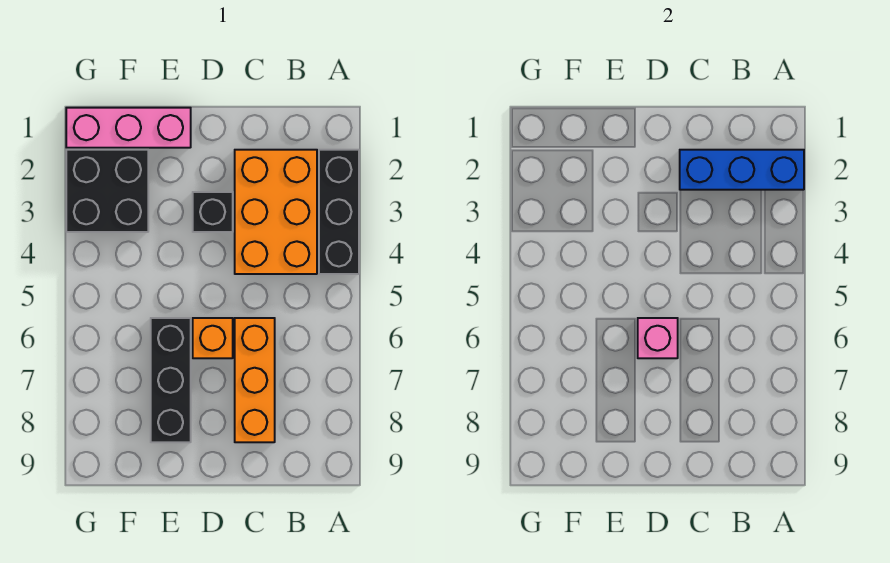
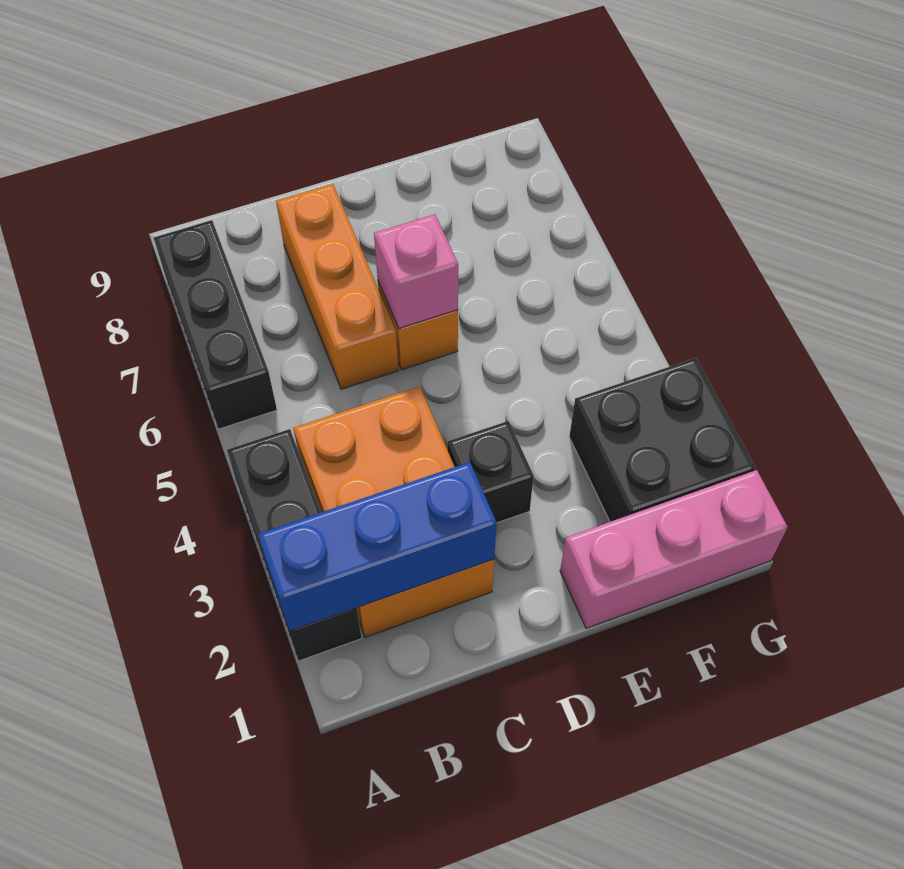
black brick E6:E8 level 1 -> black brick A6:A8 level 1

